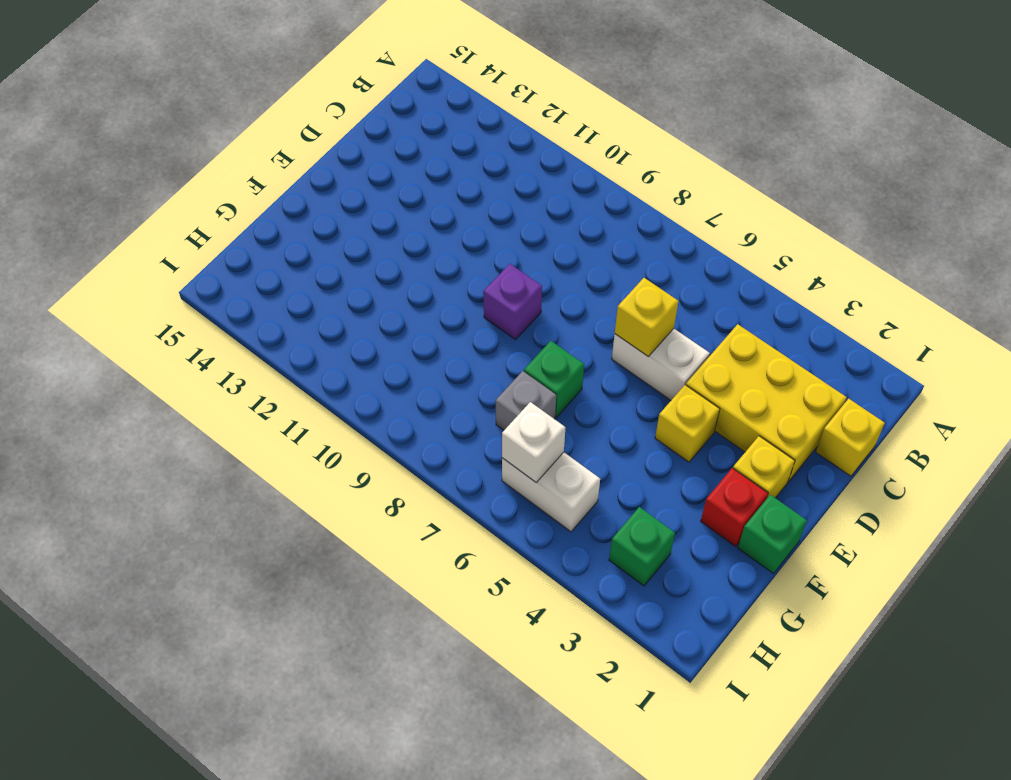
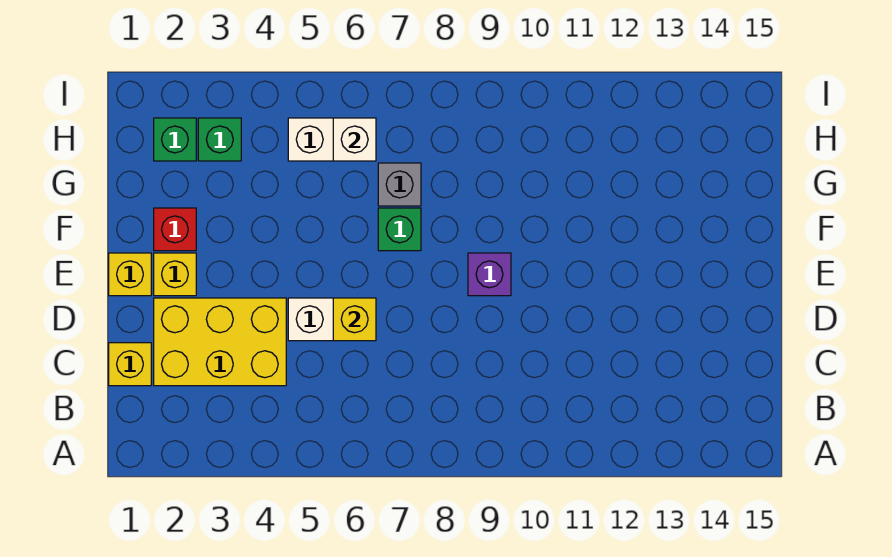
yellow brick E4 level 1 -> yellow brick E1 level 1
green brick F1 level 1 -> green brick H2 level 1

